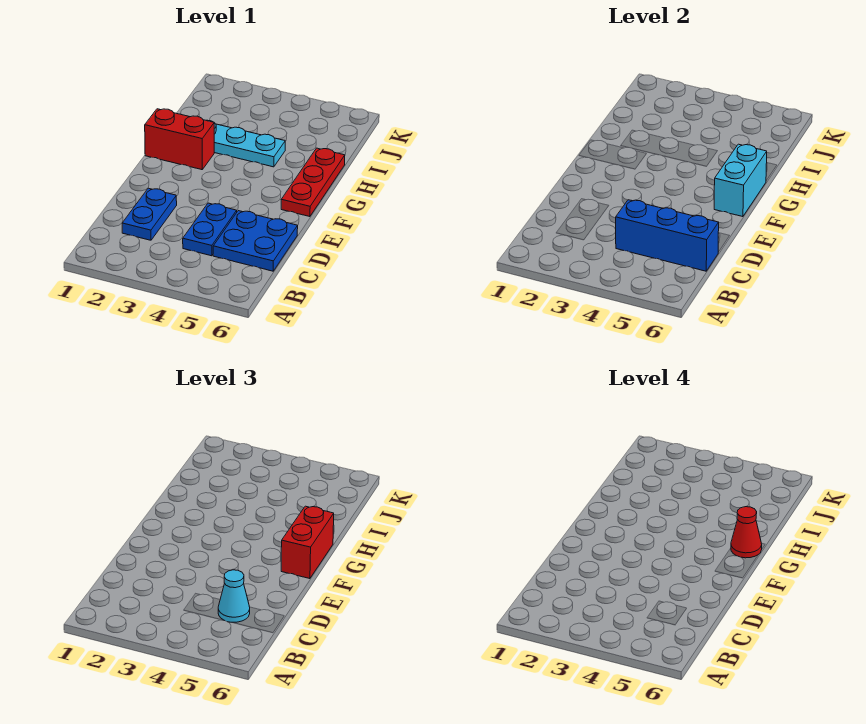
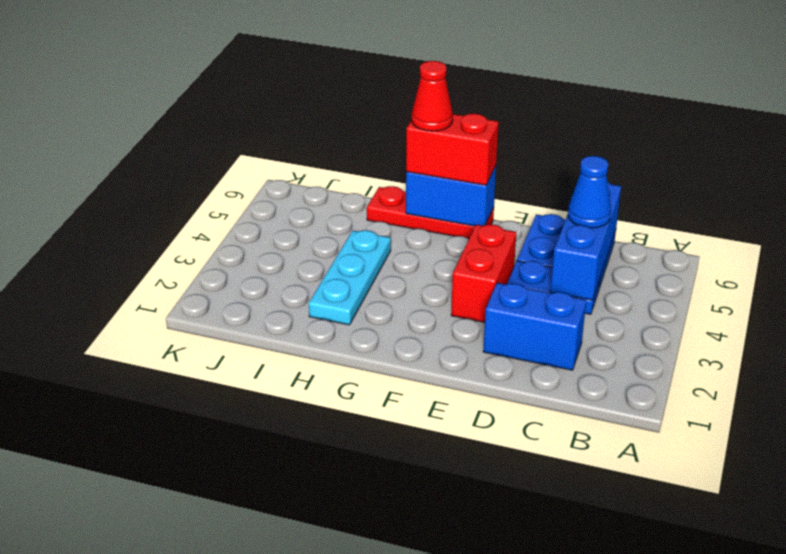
blue plate C2:D2 level 1 -> blue brick C2:D2 level 1
cyan cone C5 level 3 -> blue cone C5 level 3
cyan brick F6:G6 level 2 -> blue brick F6:G6 level 2
red brick G1:G2 level 1 -> red brick E3:E4 level 1

